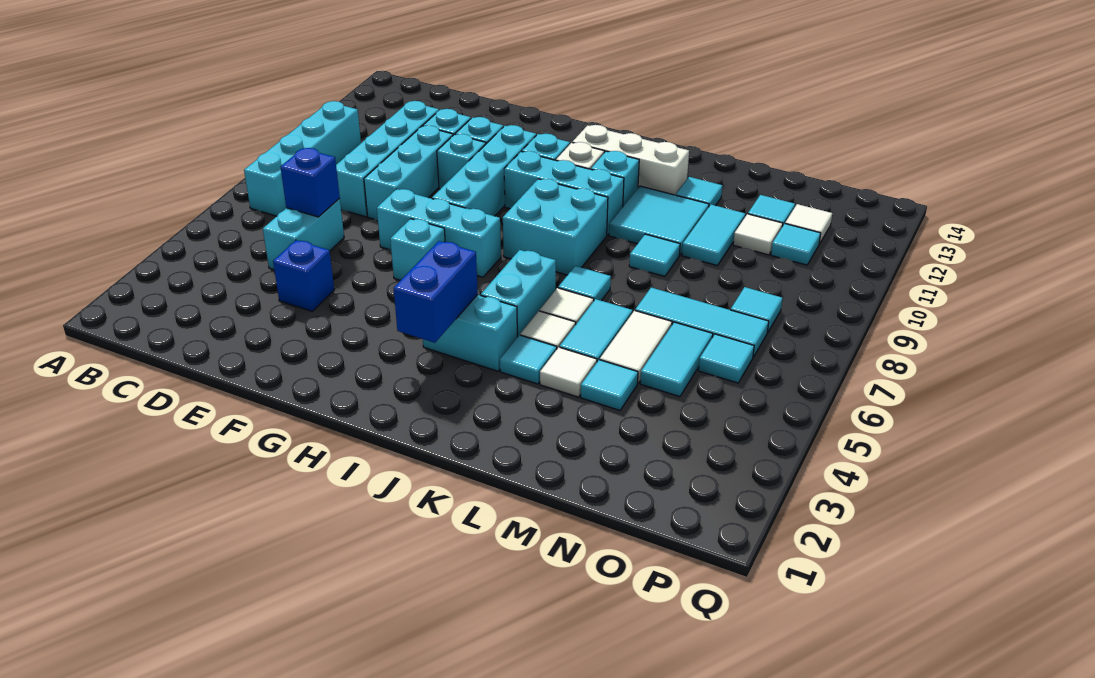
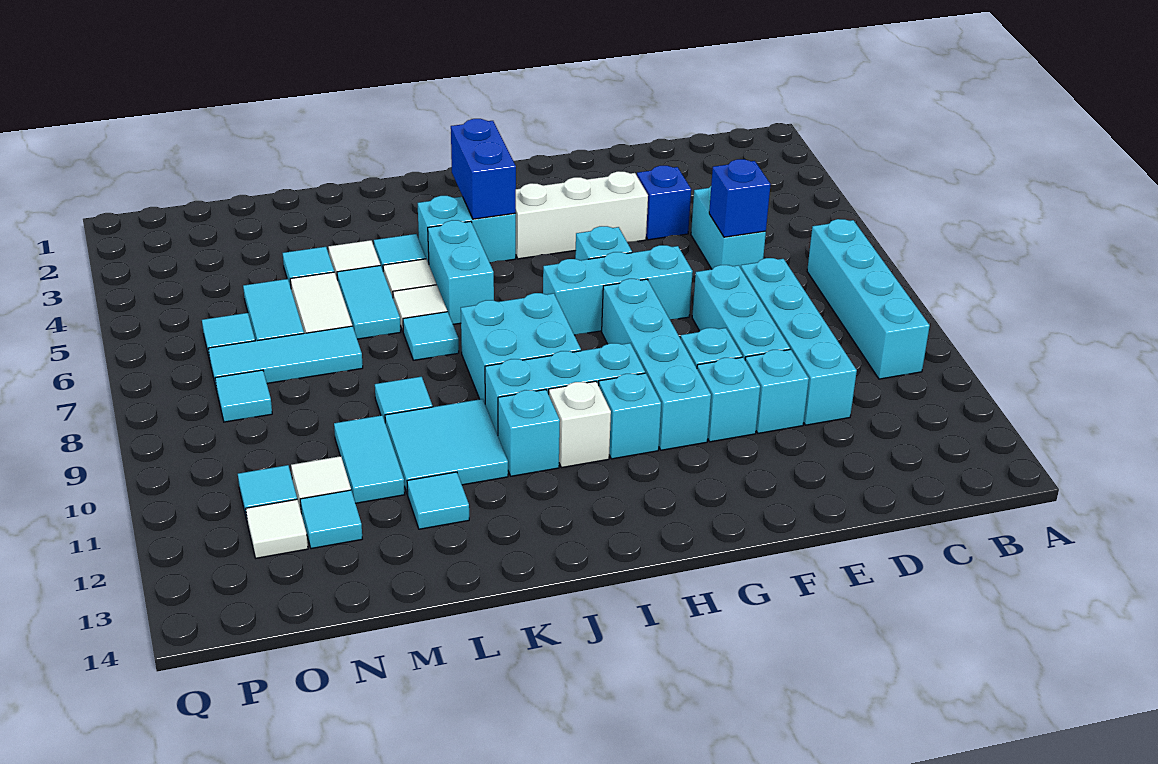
white brick I12:K12 level 1 -> white brick F4:H4 level 1

